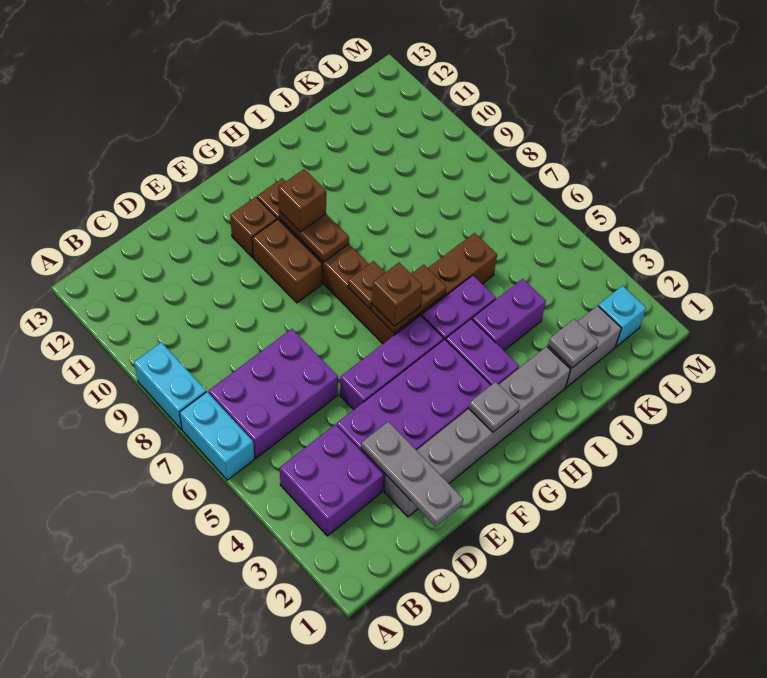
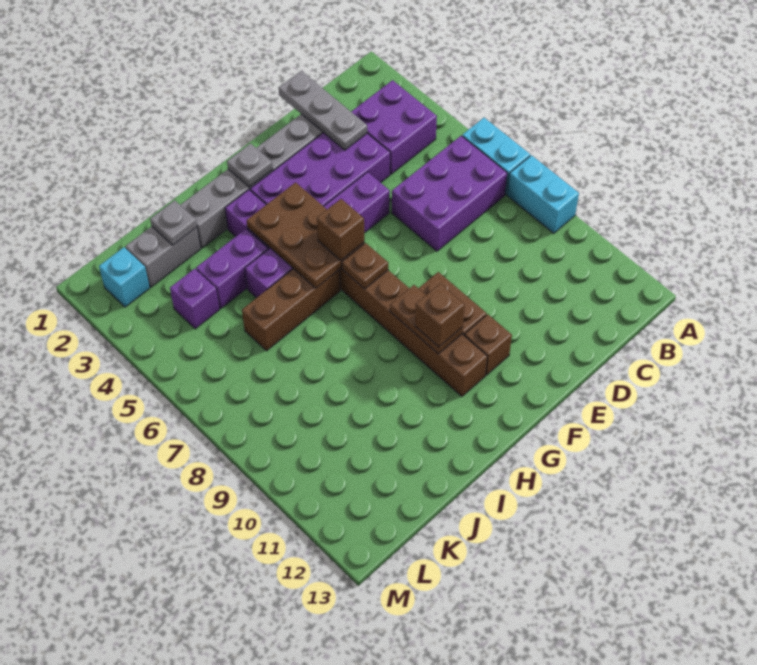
brown plate G6:H6 level 2 -> brown plate G4:H6 level 2
none -> purple brick K4 level 1

